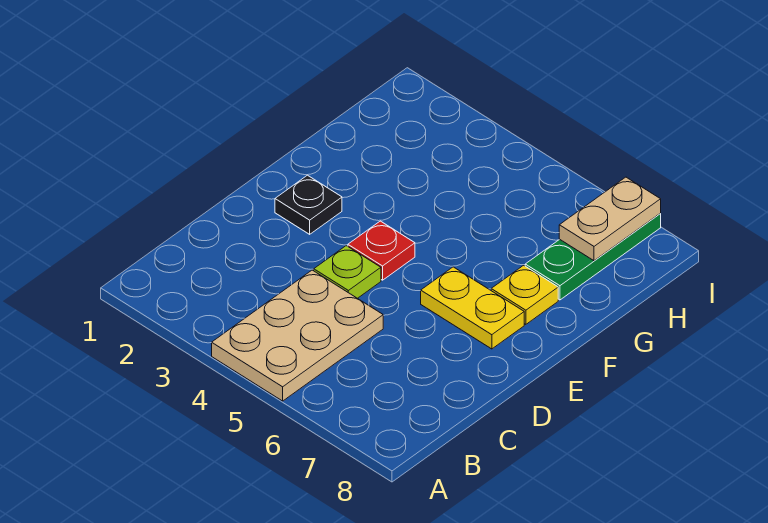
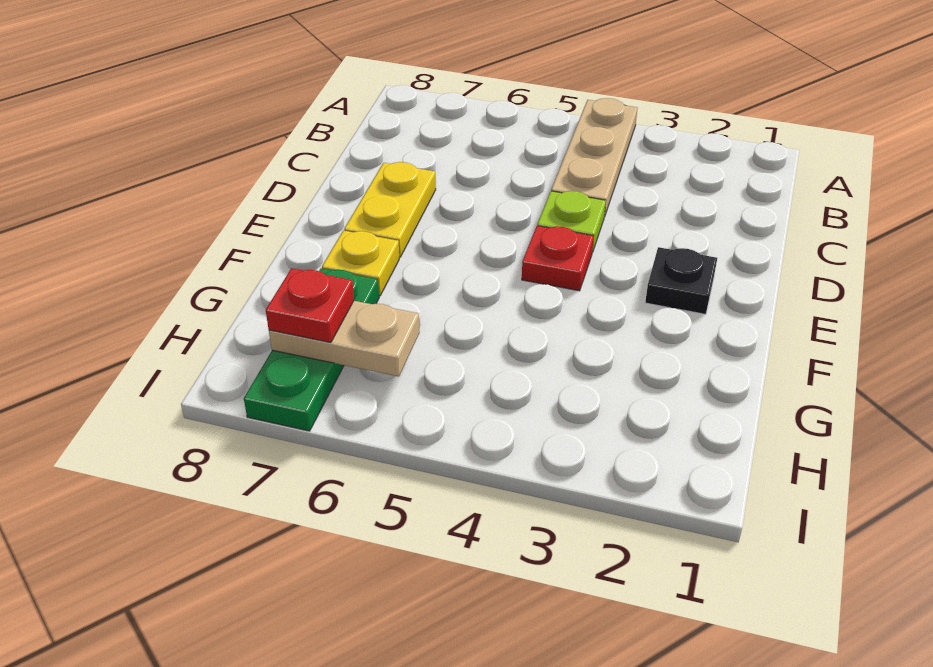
tan plate A4:C5 level 1 -> tan plate A4:C4 level 1
yellow plate E6:E7 level 1 -> yellow plate D7:E7 level 1
tan plate H7:I7 level 2 -> tan plate H6:H7 level 2
none -> red plate H7 level 3

